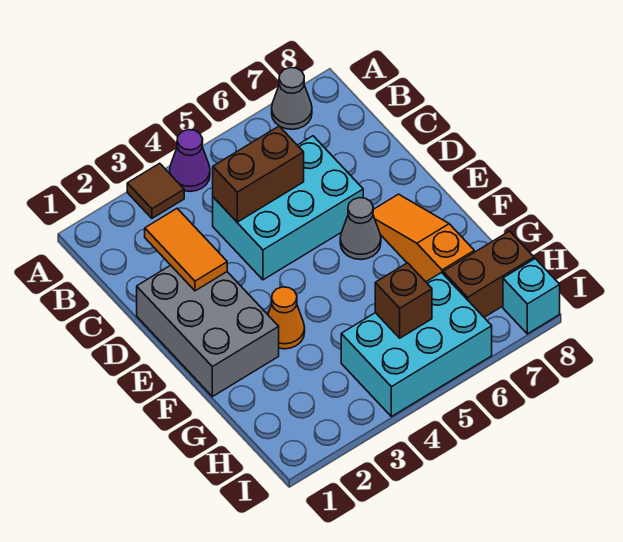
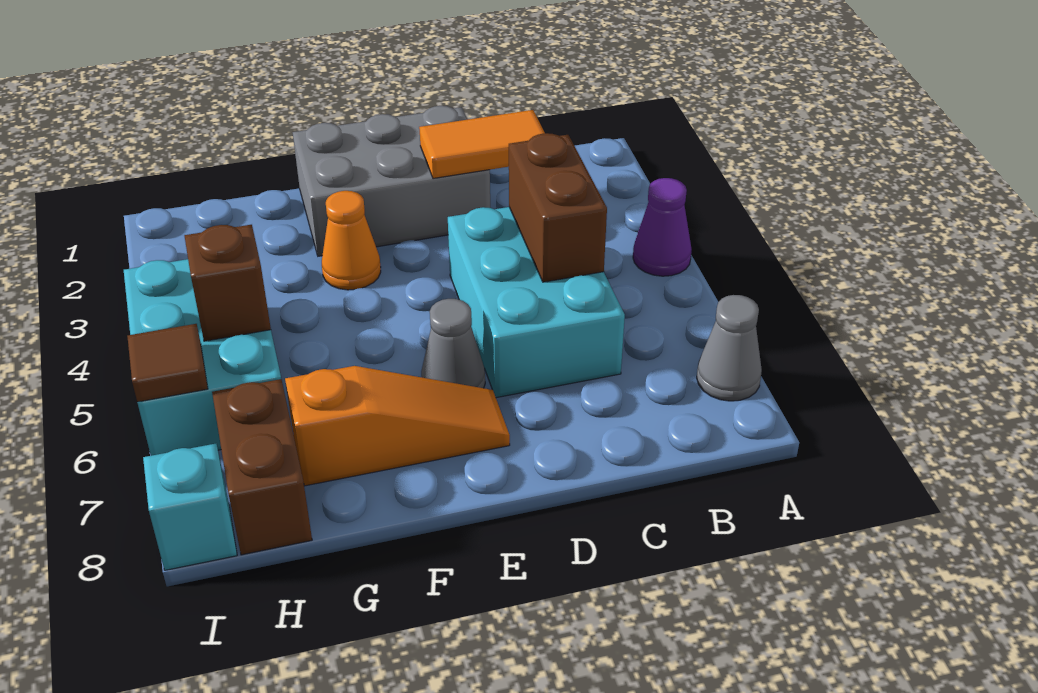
brown tile A3 level 1 -> brown tile I6 level 2

